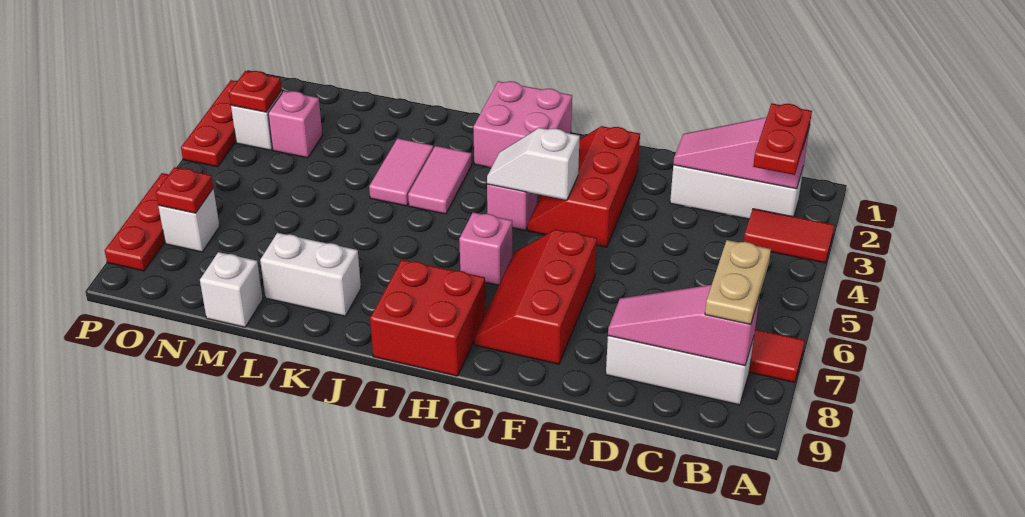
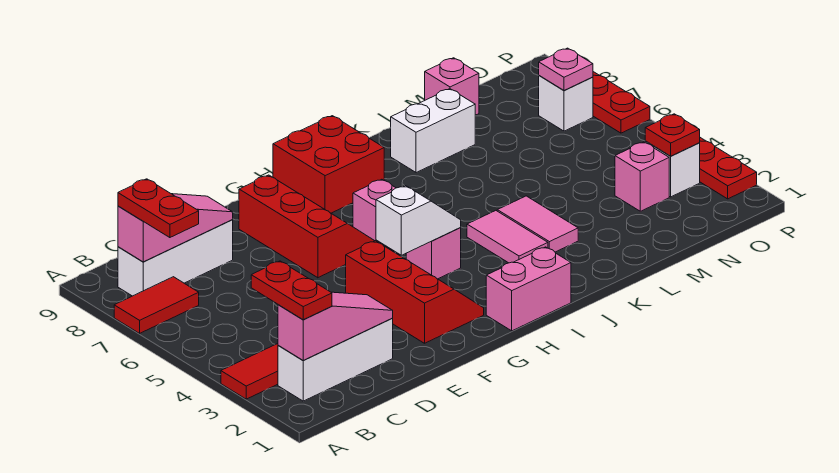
tan plate B7:B8 level 3 -> red plate B7:B8 level 3
pink brick H1:I2 level 1 -> pink brick H1:I1 level 1
white brick M9 level 1 -> pink brick M9 level 1
red plate O7 level 2 -> pink plate O7 level 2

